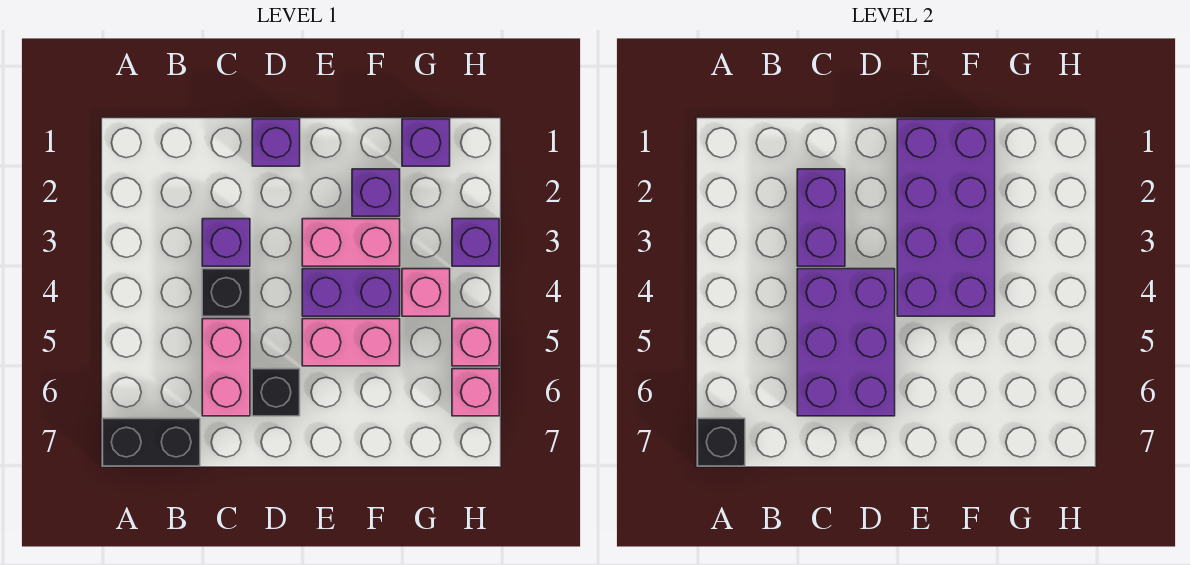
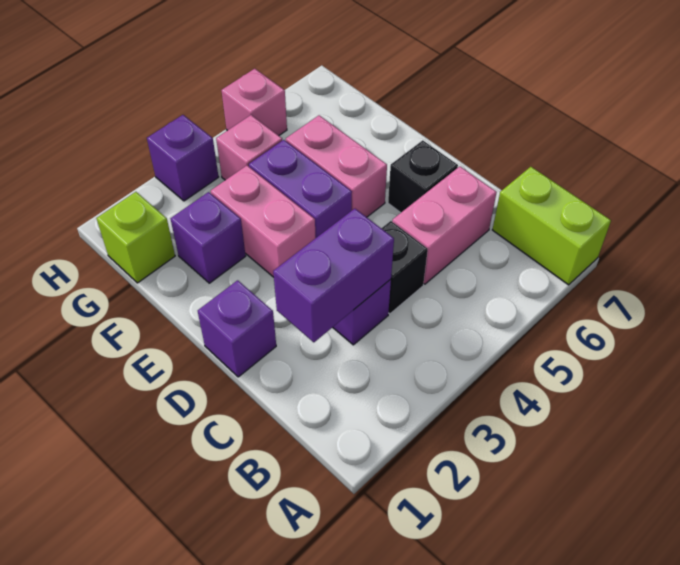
black brick A7:B7 level 1 -> lime brick A7:B7 level 1
black brick A7 level 2 -> none
purple brick C4:D6 level 2 -> none
purple brick E1:F4 level 2 -> none
purple brick G1 level 1 -> lime brick G1 level 1
pink brick H6 level 1 -> none

